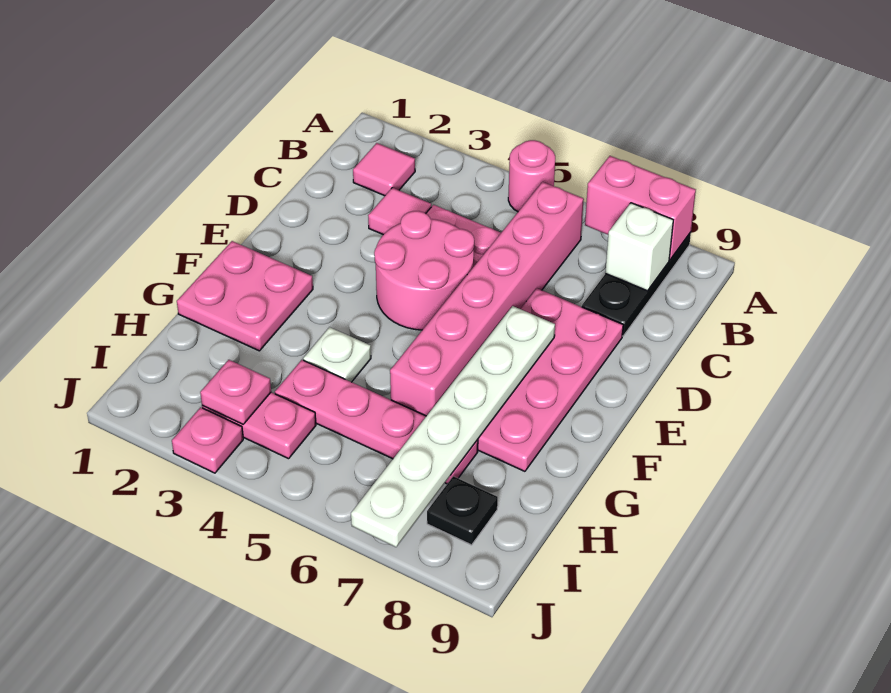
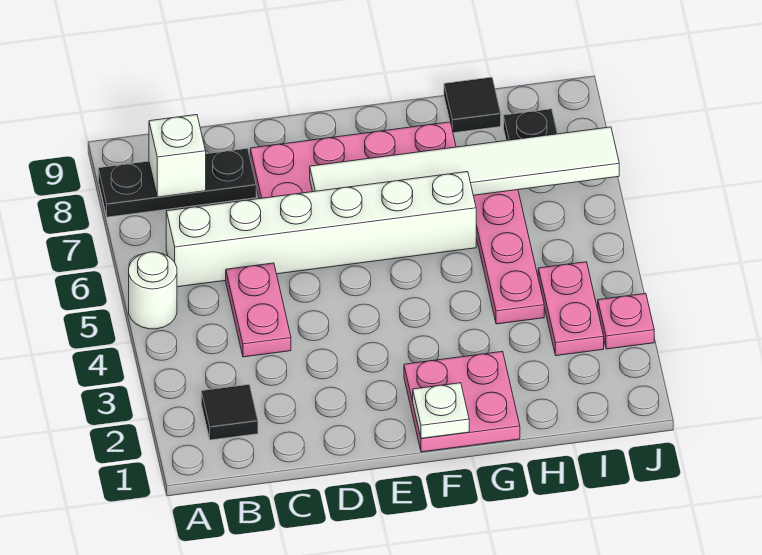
pink round brick A5 level 1 -> white round brick A5 level 1
pink brick A7:A8 level 2 -> none
pink tile B2 level 1 -> black tile B2 level 1
pink brick B6:G6 level 1 -> white brick B6:G6 level 1
pink tile C3 level 1 -> none
pink round brick D4:E5 level 1 -> none
white plate E7:J7 level 2 -> white tile E7:J7 level 2
white plate G4 level 1 -> white plate F1 level 2
none -> black tile H9 level 1
pink plate I3 level 2 -> none

